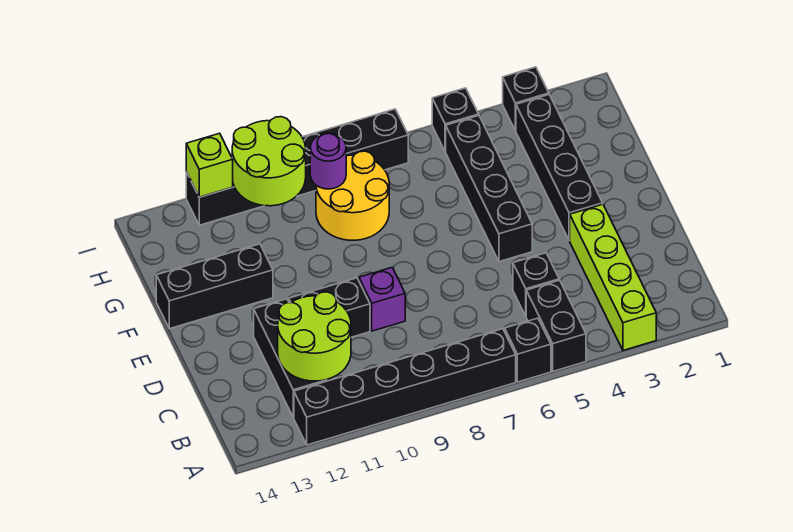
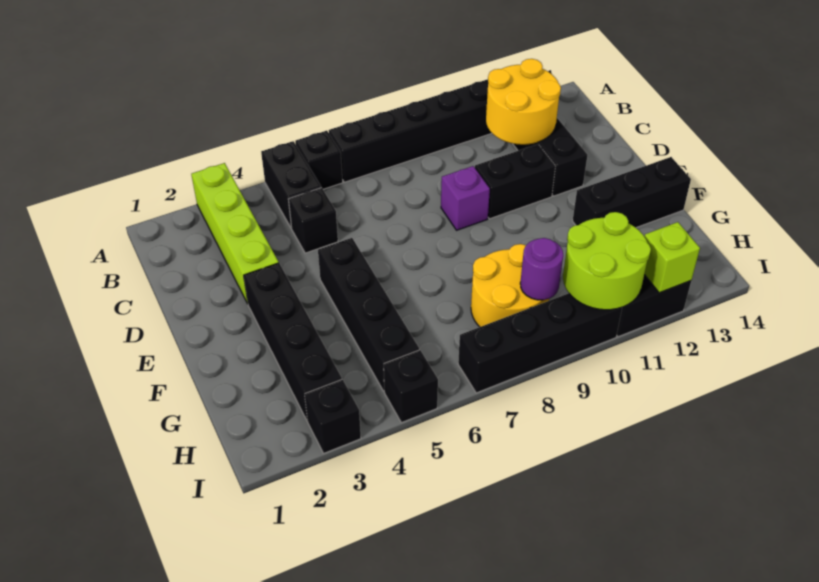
lime round brick B11:C12 level 2 -> yellow round brick B11:C12 level 2

